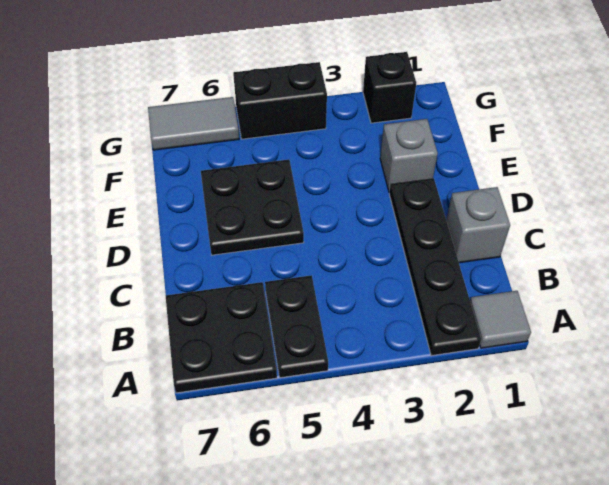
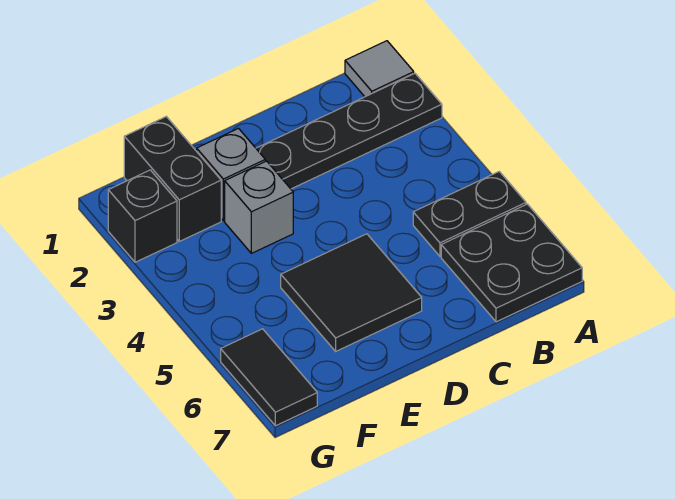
grey brick C1 level 1 -> grey brick E3 level 1
black plate D5:E6 level 1 -> black tile D5:E6 level 1
black brick G4:G5 level 1 -> black brick F1:F2 level 1
grey tile G6:G7 level 1 -> black tile G6:G7 level 1

